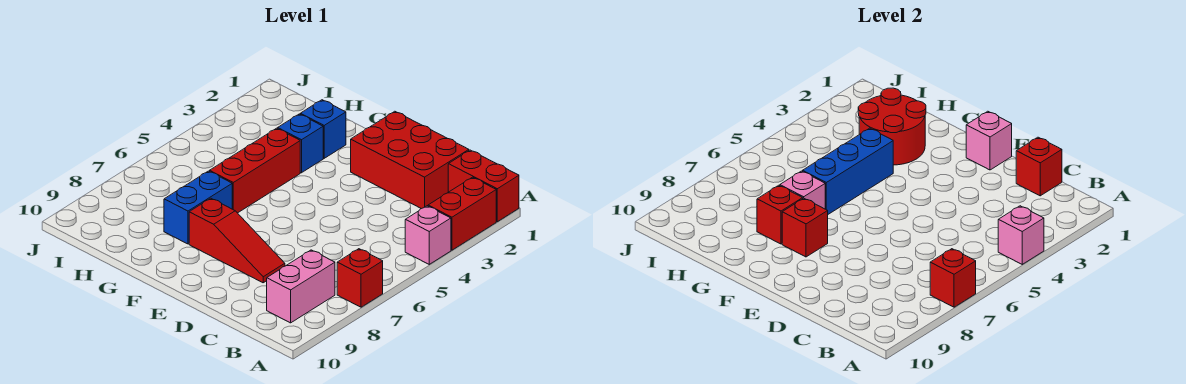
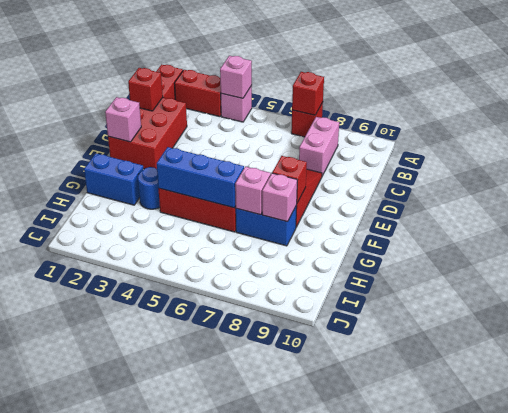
pink brick B8:B9 level 1 -> pink brick B8:C8 level 1
blue brick G2 level 1 -> blue brick G1:G2 level 1
red round brick G2:H3 level 2 -> none
blue brick G3 level 1 -> blue round brick G3 level 1
red brick G8 level 2 -> pink brick G8 level 2

